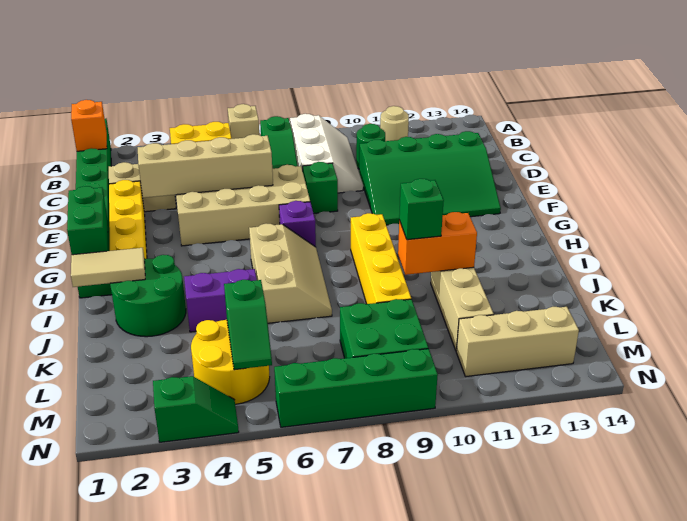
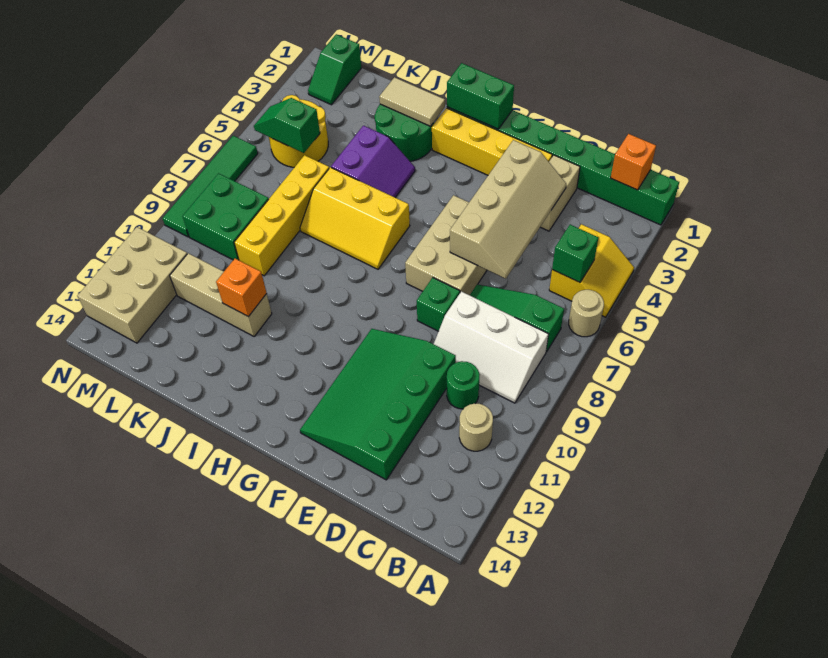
tan brick A6 level 1 -> tan round brick A6 level 1
tan brick E4:F7 level 1 -> tan brick E5:F7 level 1
purple brick G7 level 1 -> none
tan slope H6:J7 level 1 top 6 -> yellow slope H6:J7 level 1 top 6
yellow brick H9:K9 level 1 -> yellow brick K6:K9 level 1
tan tile I1:I2 level 2 -> tan tile I2:J2 level 2
orange brick J10:J11 level 2 -> orange brick J11 level 2
green brick J10 level 3 -> green brick B5 level 2
tan brick M11:M13 level 1 -> tan brick M11:N13 level 1
green slope N3:N4 level 1 top 3 -> green slope M1:M2 level 1 top 1
green brick N6:N9 level 1 -> green tile N6:N9 level 1

